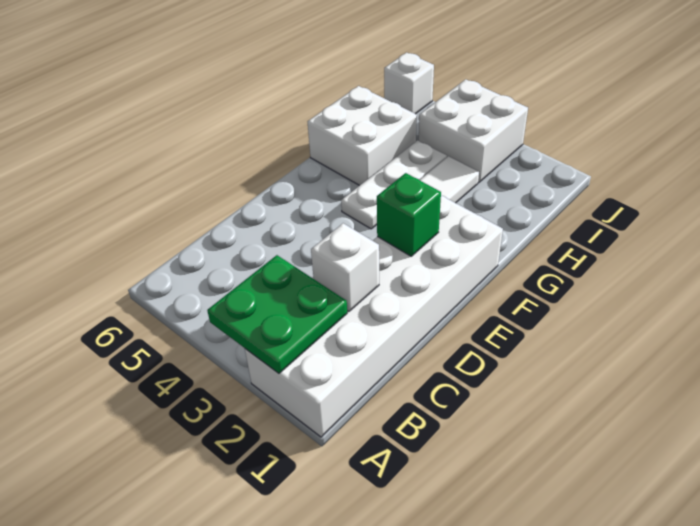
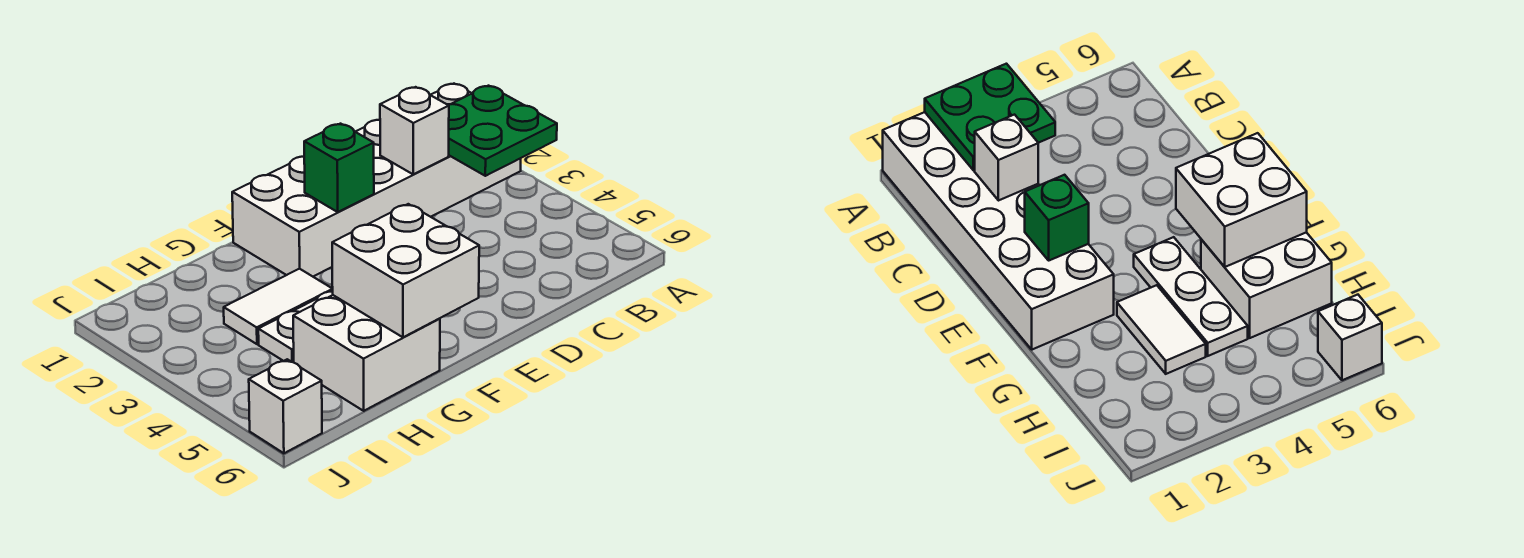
white brick I3:J4 level 1 -> white brick F5:G6 level 2

